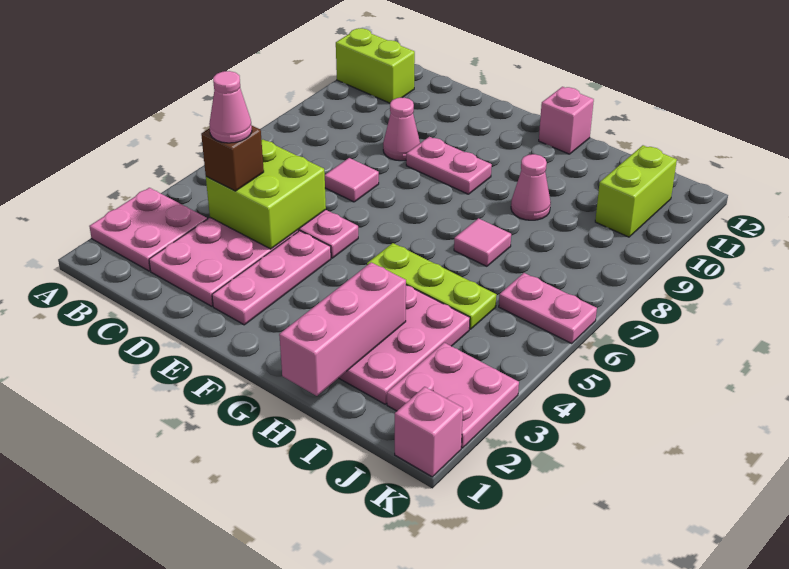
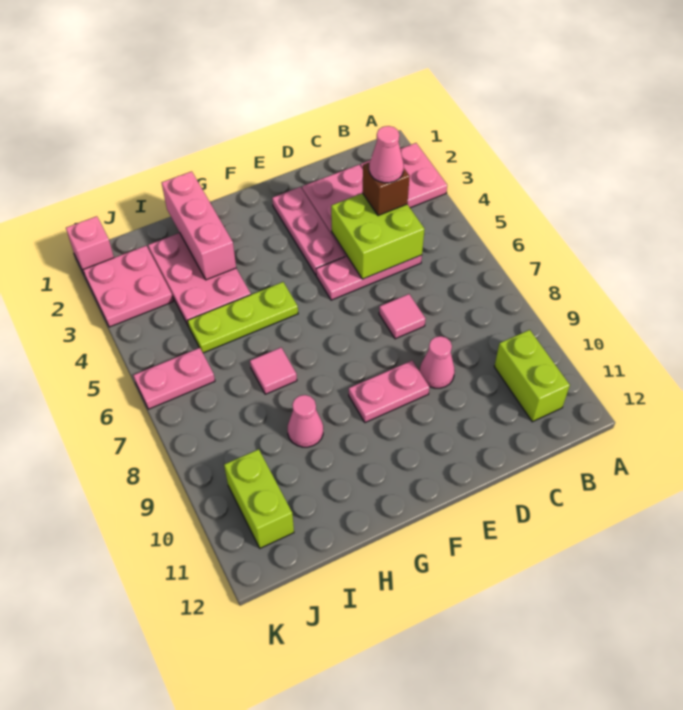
lime brick A11:B11 level 1 -> lime brick B10:B11 level 1
pink brick G12 level 1 -> none

